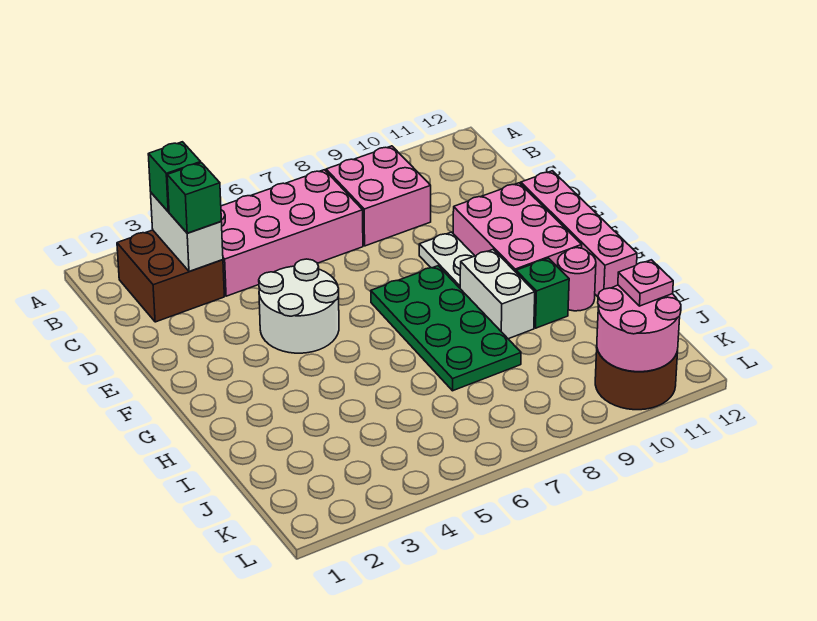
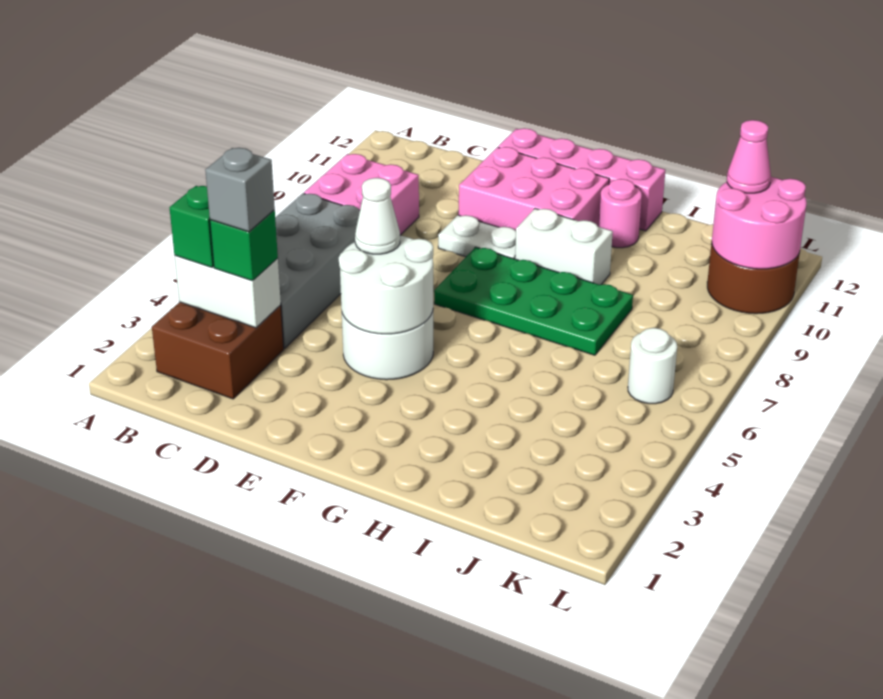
pink brick B4:C7 level 1 -> grey brick B4:C7 level 1
none -> grey brick C3 level 4
none -> white round brick E4:F5 level 2
none -> white cone E5 level 3
green brick H10 level 1 -> none
none -> white round brick K6 level 1
pink plate K11 level 3 -> pink cone K11 level 3

